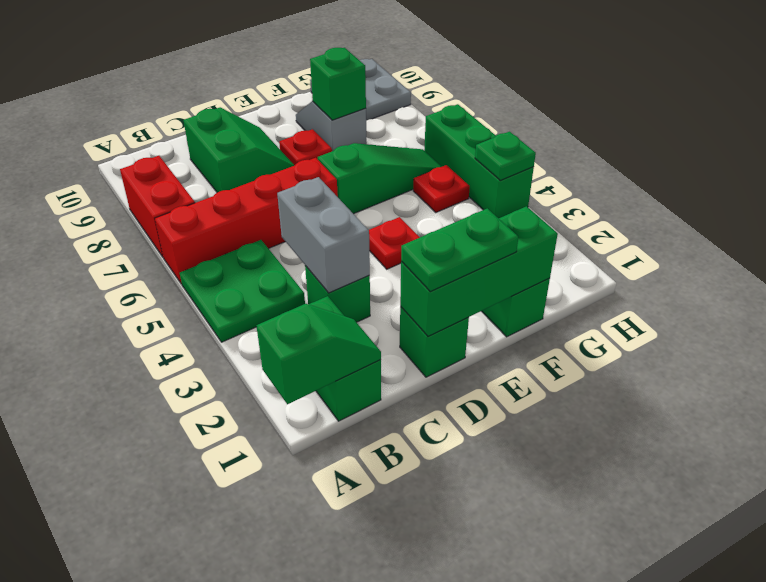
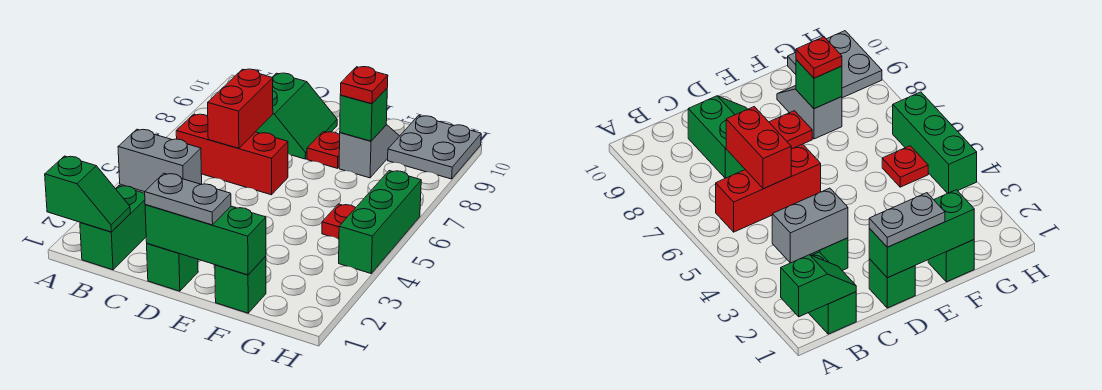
green plate A4:B5 level 1 -> none
red brick A6:D6 level 1 -> red brick B6:D6 level 1
red brick A7:A8 level 1 -> red brick C6:C7 level 2
grey brick C3:C4 level 2 -> grey brick B3:C3 level 2
green plate D1:E1 level 3 -> grey plate D1:E1 level 3
red plate E4 level 1 -> red plate F8 level 3
green slope E6:G6 level 1 top E -> none
green plate H4 level 2 -> none

